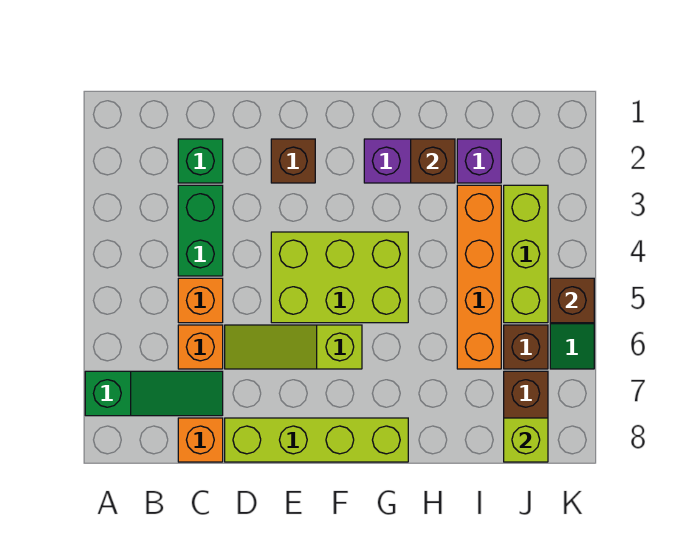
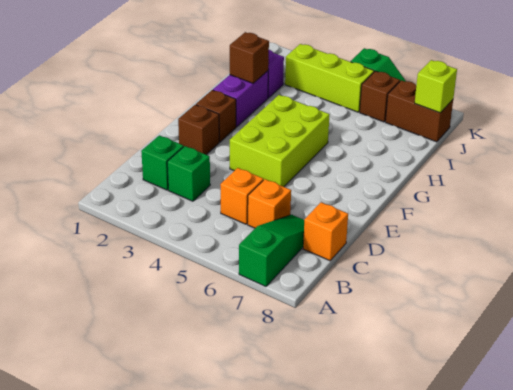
green brick C3:C4 level 1 -> green brick C3 level 1
lime slope D6:F6 level 1 top F -> none
lime brick D8:G8 level 1 -> none
orange brick I3:I6 level 1 -> none
brown brick K5 level 2 -> brown brick F2 level 1

